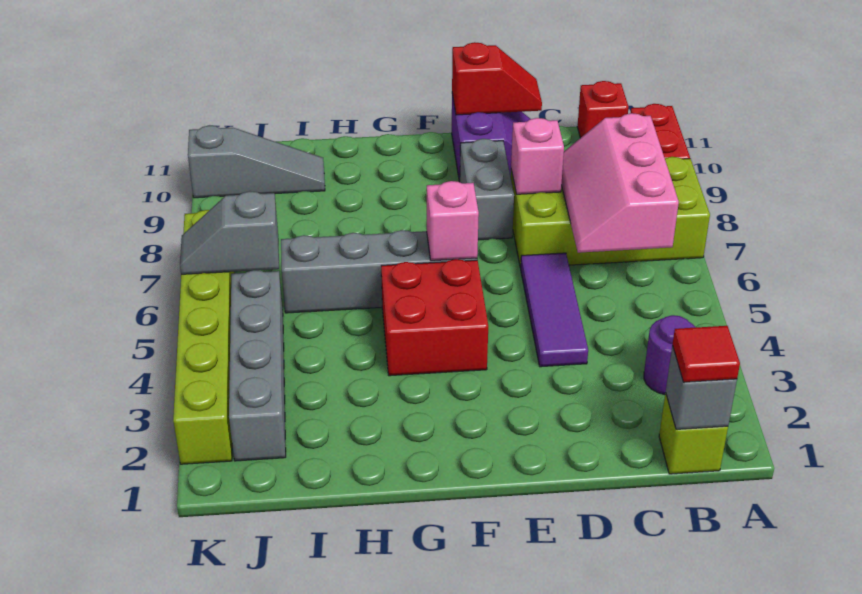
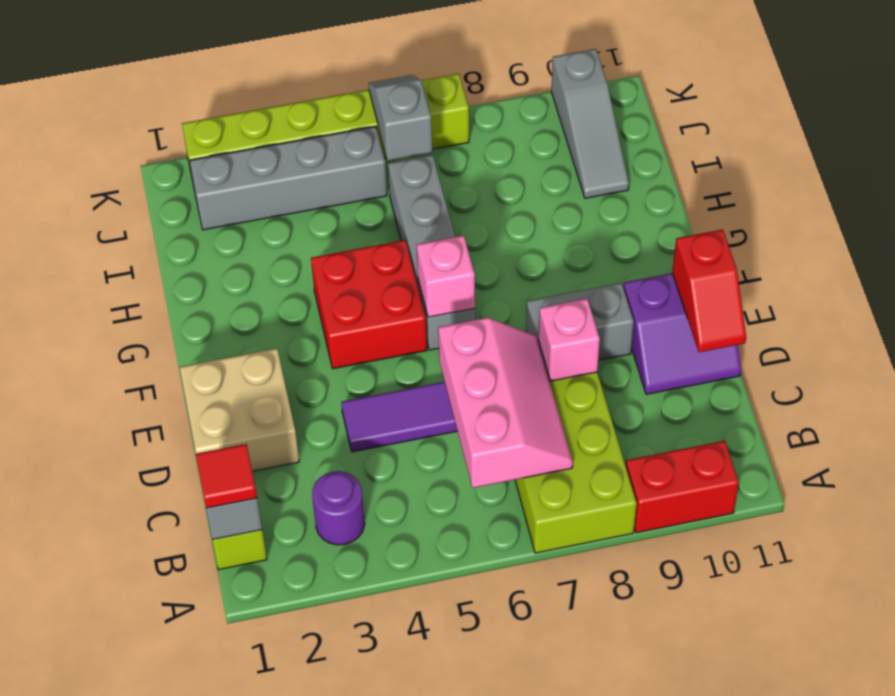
pink slope B6:C8 level 2 top B -> pink slope B6:D7 level 2 top 6
red brick B11 level 1 -> none
none -> tan brick D1:E2 level 1

